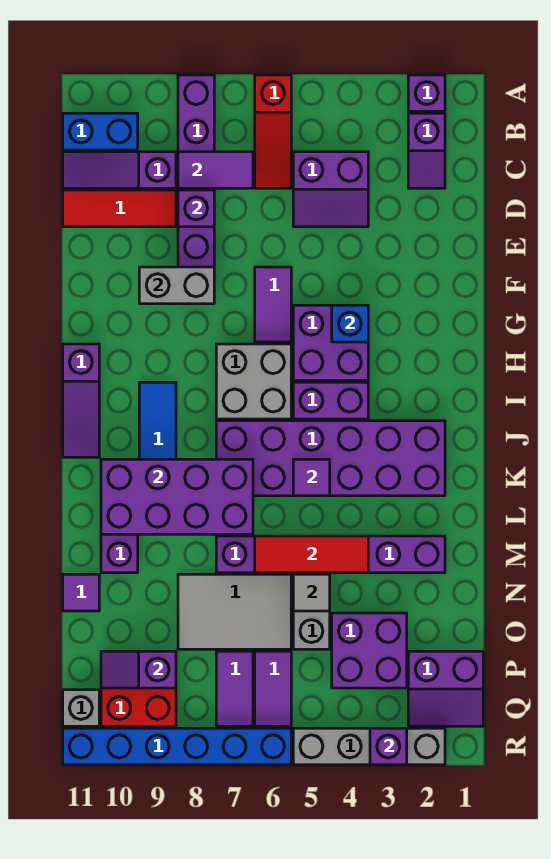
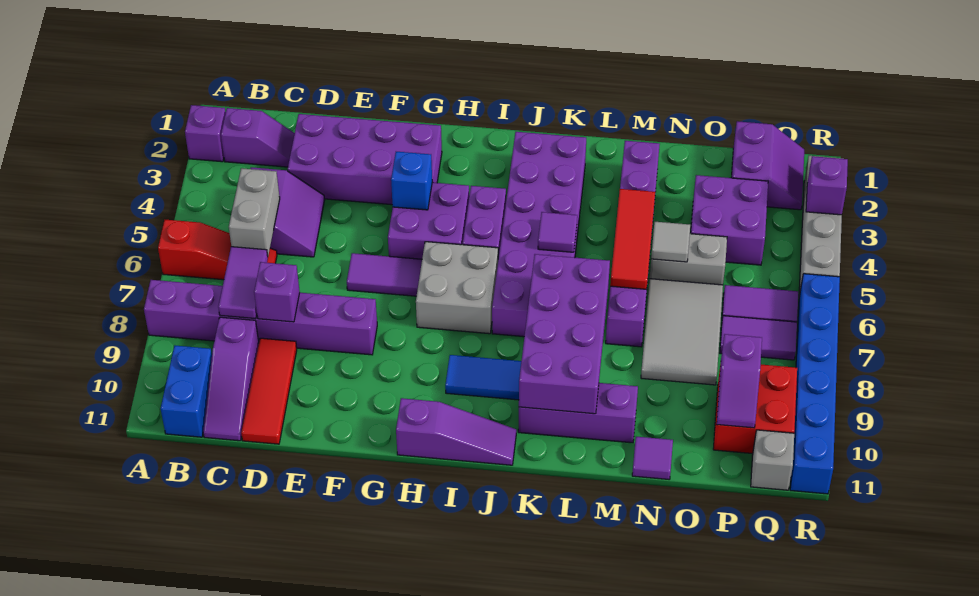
none -> purple brick D2:G3 level 1
grey brick F8:F9 level 2 -> grey brick C5:C6 level 2

